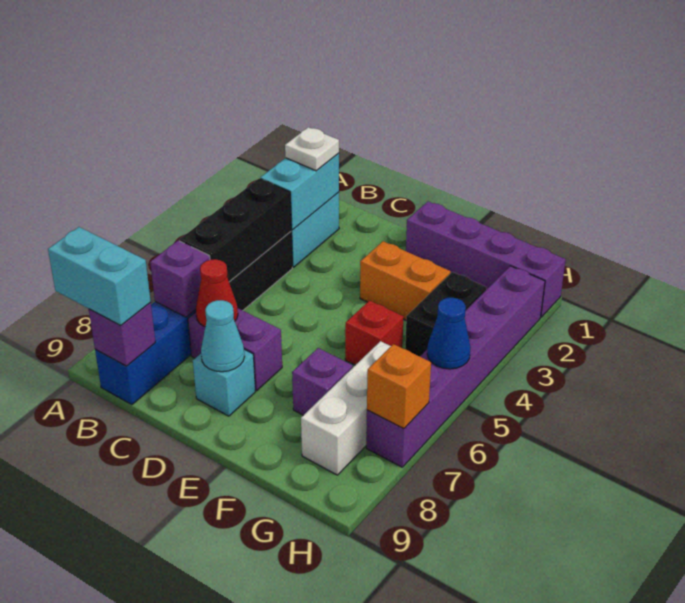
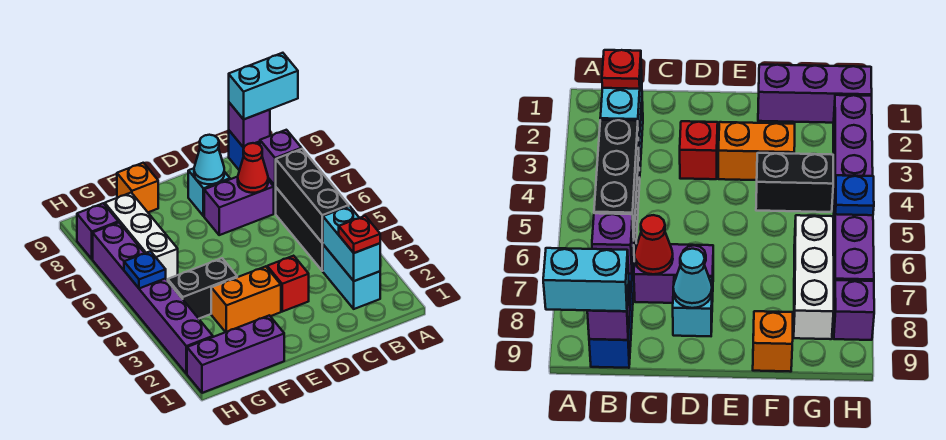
white plate B2 level 3 -> red plate B2 level 3
purple brick E1:H1 level 1 -> purple brick F1:H1 level 1
red brick F5 level 1 -> red brick D3 level 1
purple brick F7 level 1 -> purple brick H8 level 1
black brick G3:G4 level 1 -> black brick F4:G4 level 1
blue cone H5 level 2 -> blue plate H5 level 2
orange brick H7 level 2 -> orange brick F9 level 1

